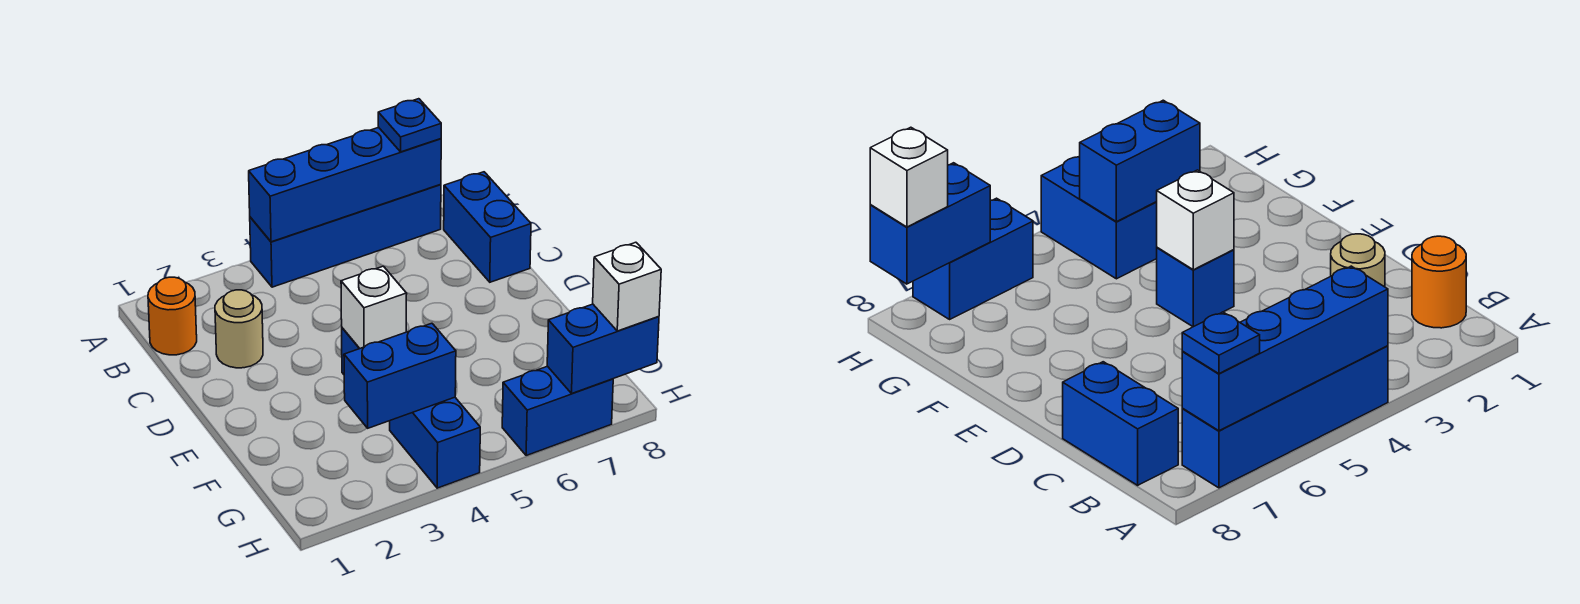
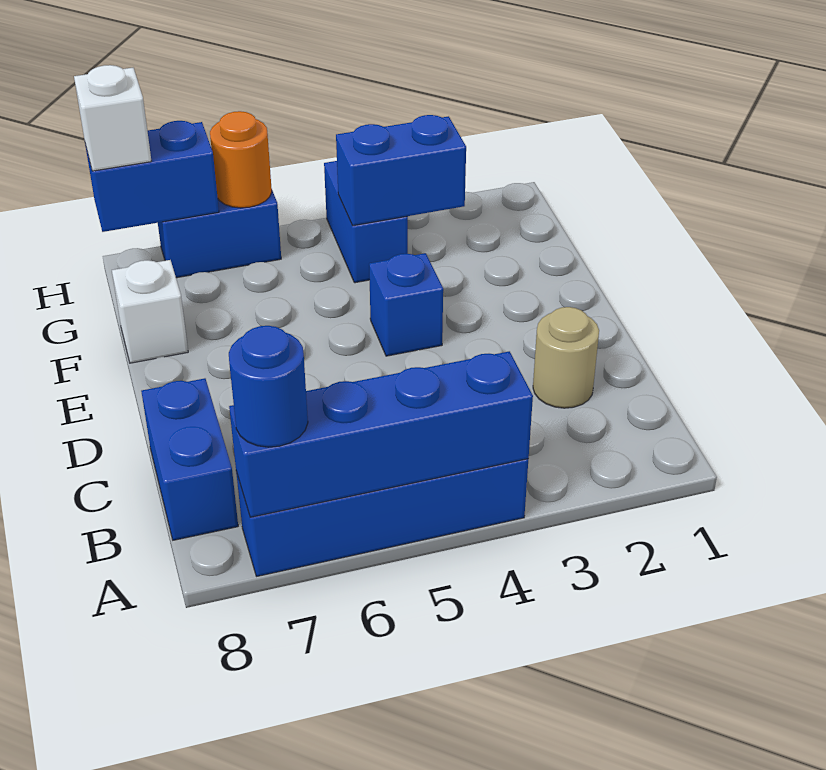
blue plate A7 level 3 -> blue round brick A7 level 3
orange round brick B1 level 1 -> orange round brick H6 level 2
white brick E4 level 2 -> white brick F8 level 1

